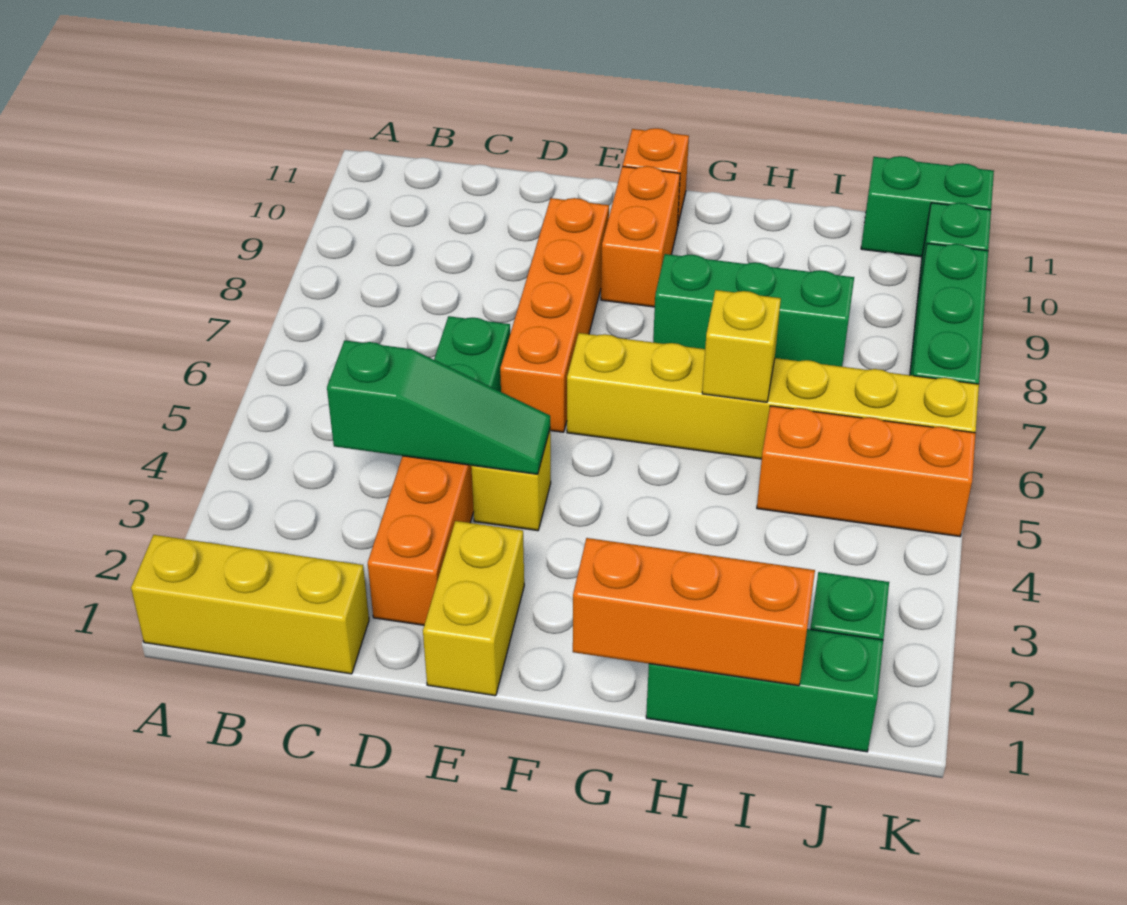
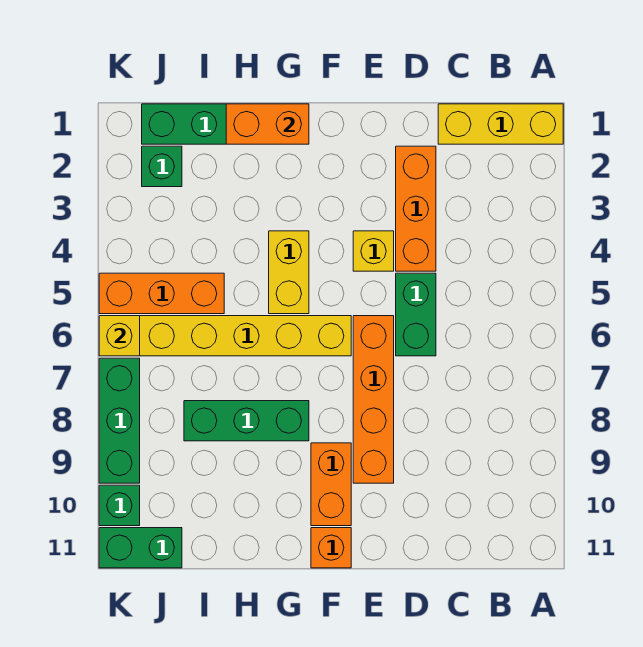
green slope C4:E4 level 2 top C -> none
yellow brick E1:E2 level 1 -> yellow brick G4:G5 level 1
orange brick G1:I1 level 2 -> orange brick G1:H1 level 2
yellow brick H6 level 2 -> yellow brick K6 level 2

